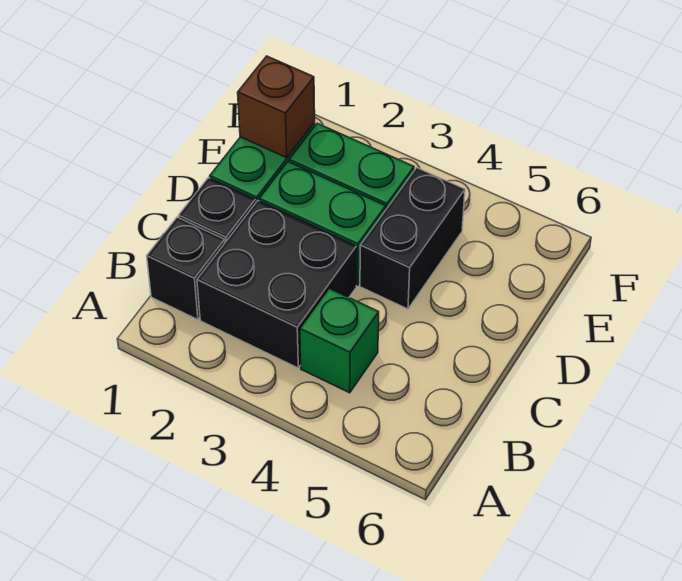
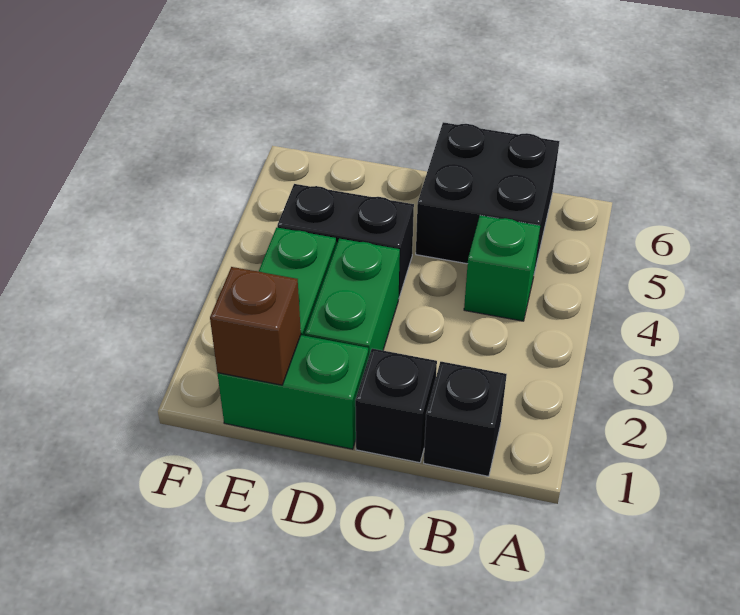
black brick B2:C3 level 1 -> black brick B5:C6 level 1

